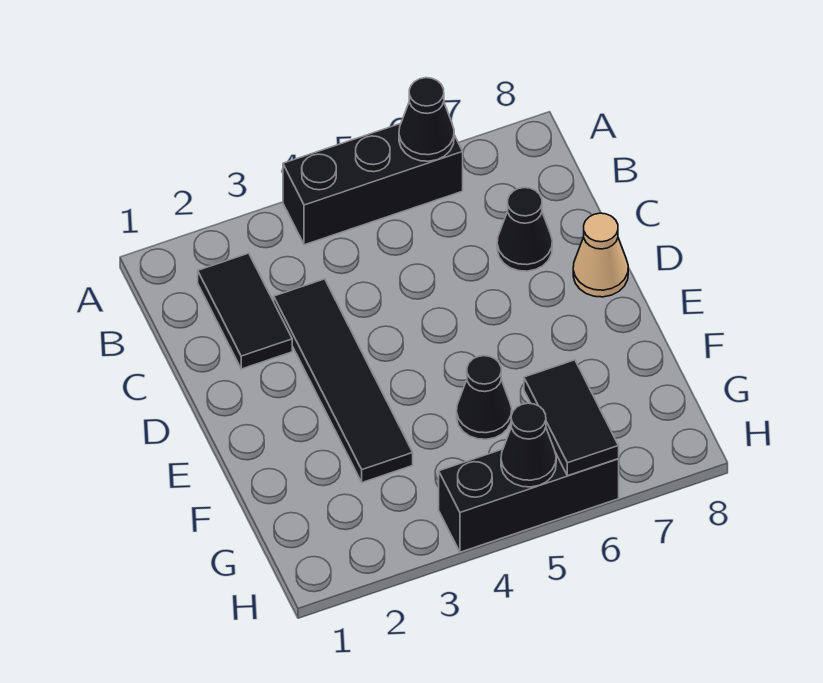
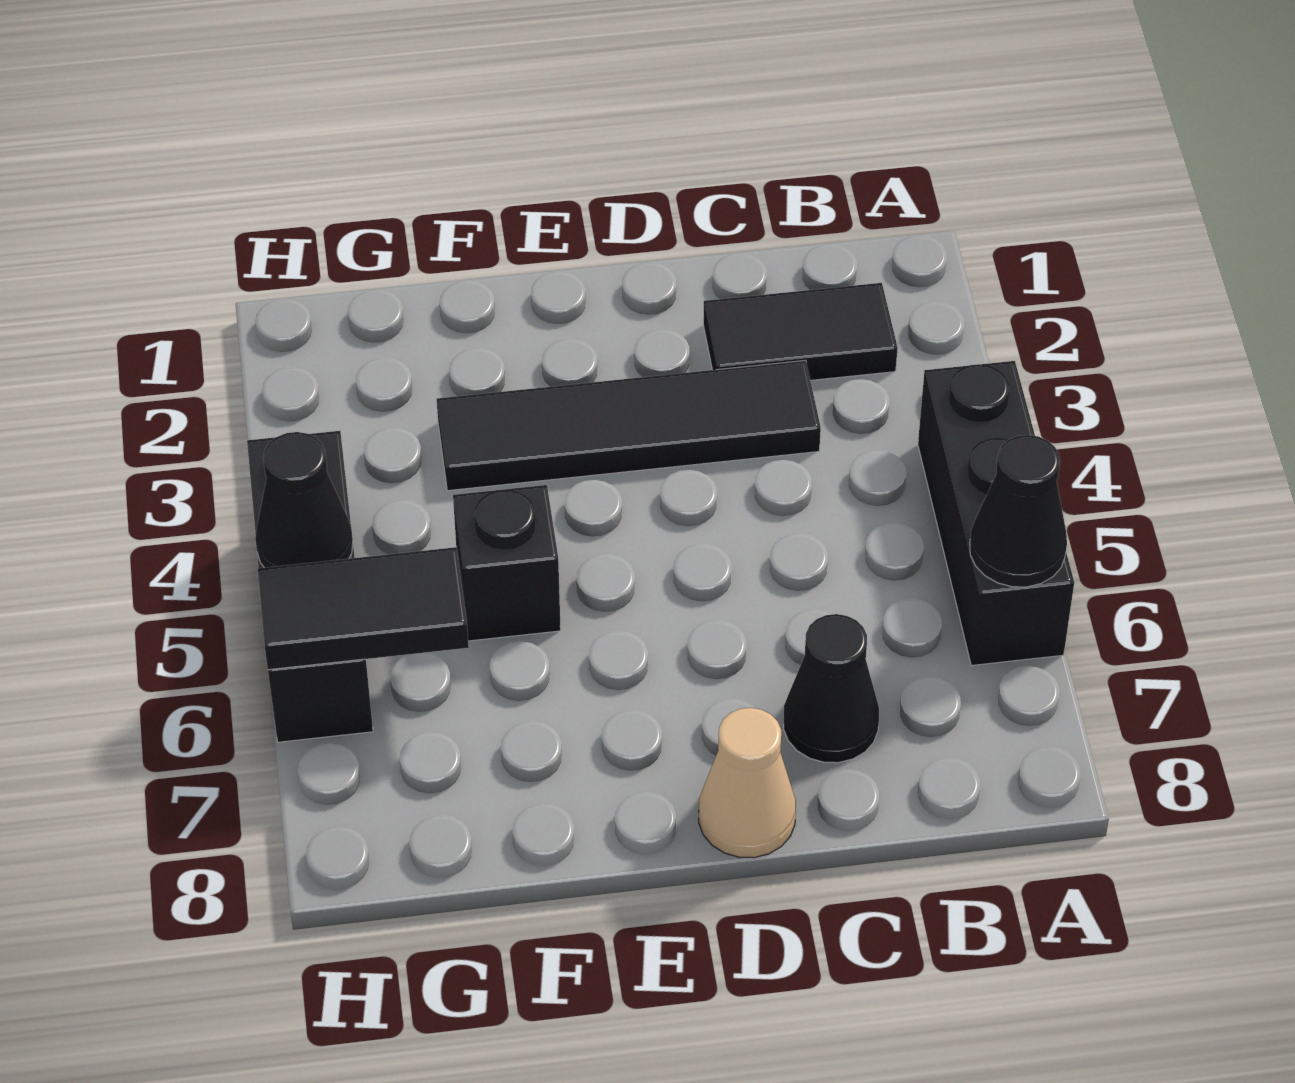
black cone F5 level 1 -> black brick F5 level 1

